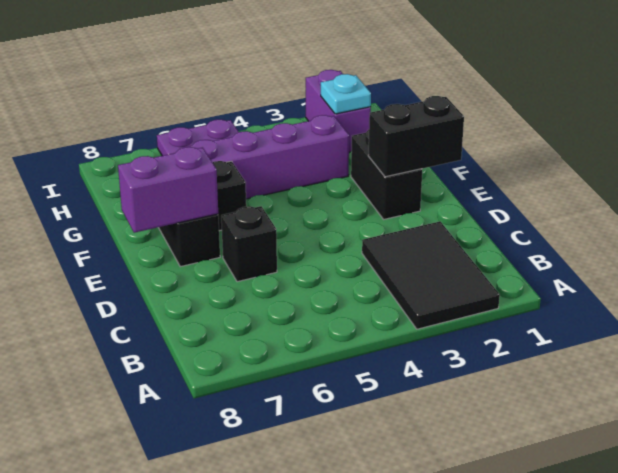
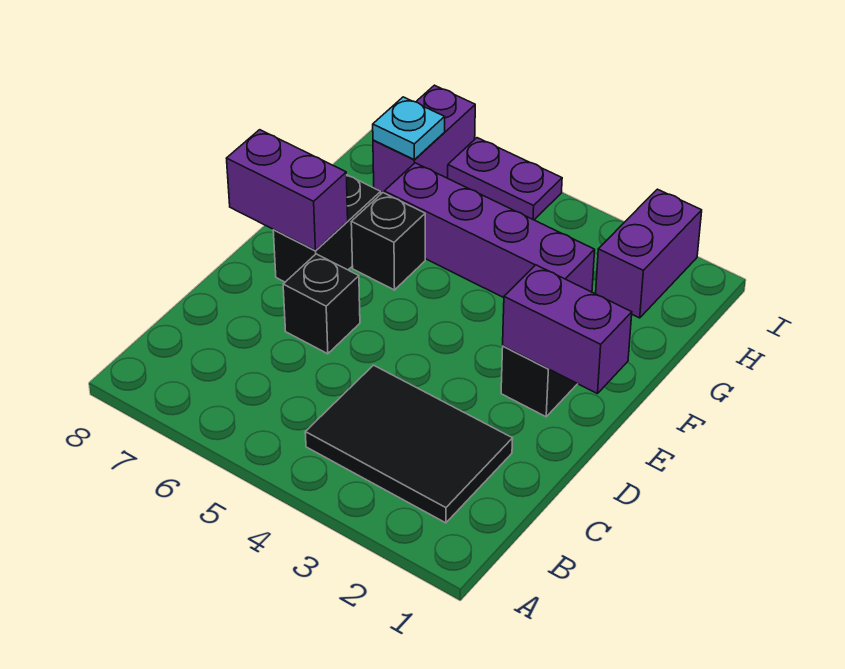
black tile A2:C3 level 1 -> black tile B2:C4 level 1
black brick E1:E2 level 2 -> purple brick E1:E2 level 2
cyan plate H2 level 2 -> cyan plate H7 level 2
none -> purple brick H7:I7 level 1

